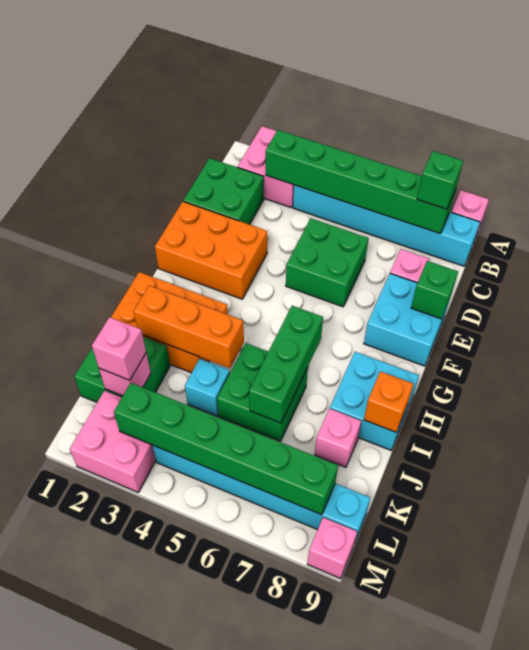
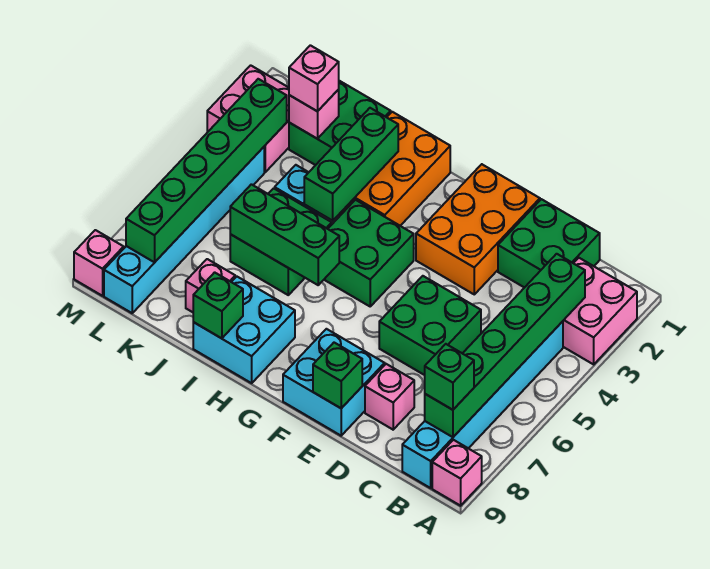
none -> green brick G4:H5 level 1
orange brick I2:I4 level 2 -> green brick I2:I4 level 2
orange brick I9 level 2 -> green brick I9 level 2

